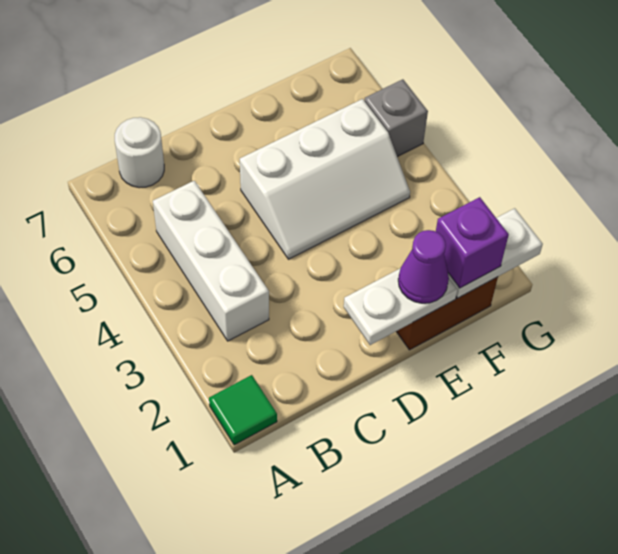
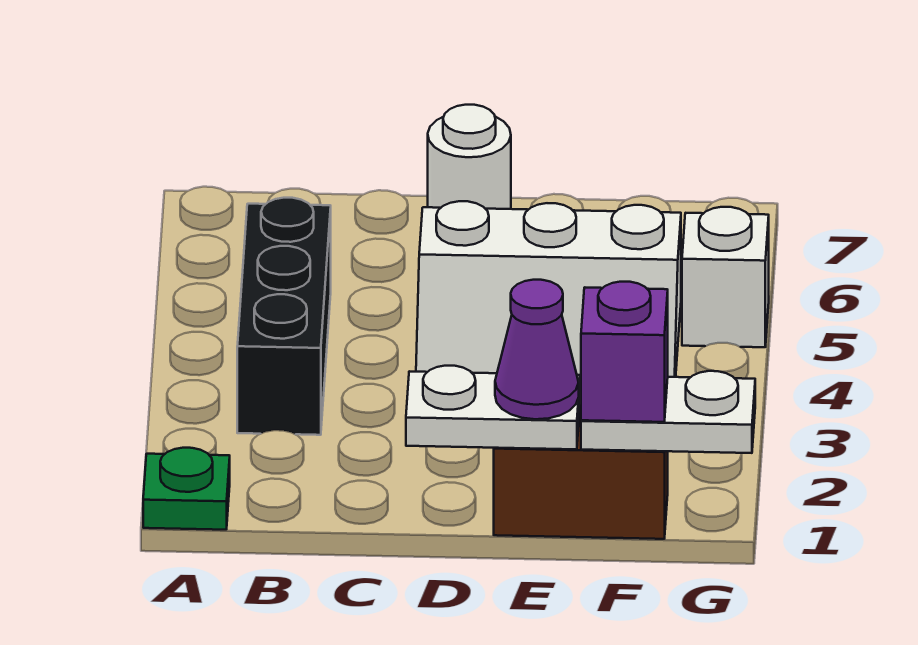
green tile A1 level 1 -> green plate A1 level 1
white brick B3:B5 level 1 -> black brick B3:B5 level 1
white round brick B7 level 1 -> white round brick D7 level 1
grey brick G5 level 1 -> white brick G5 level 1

